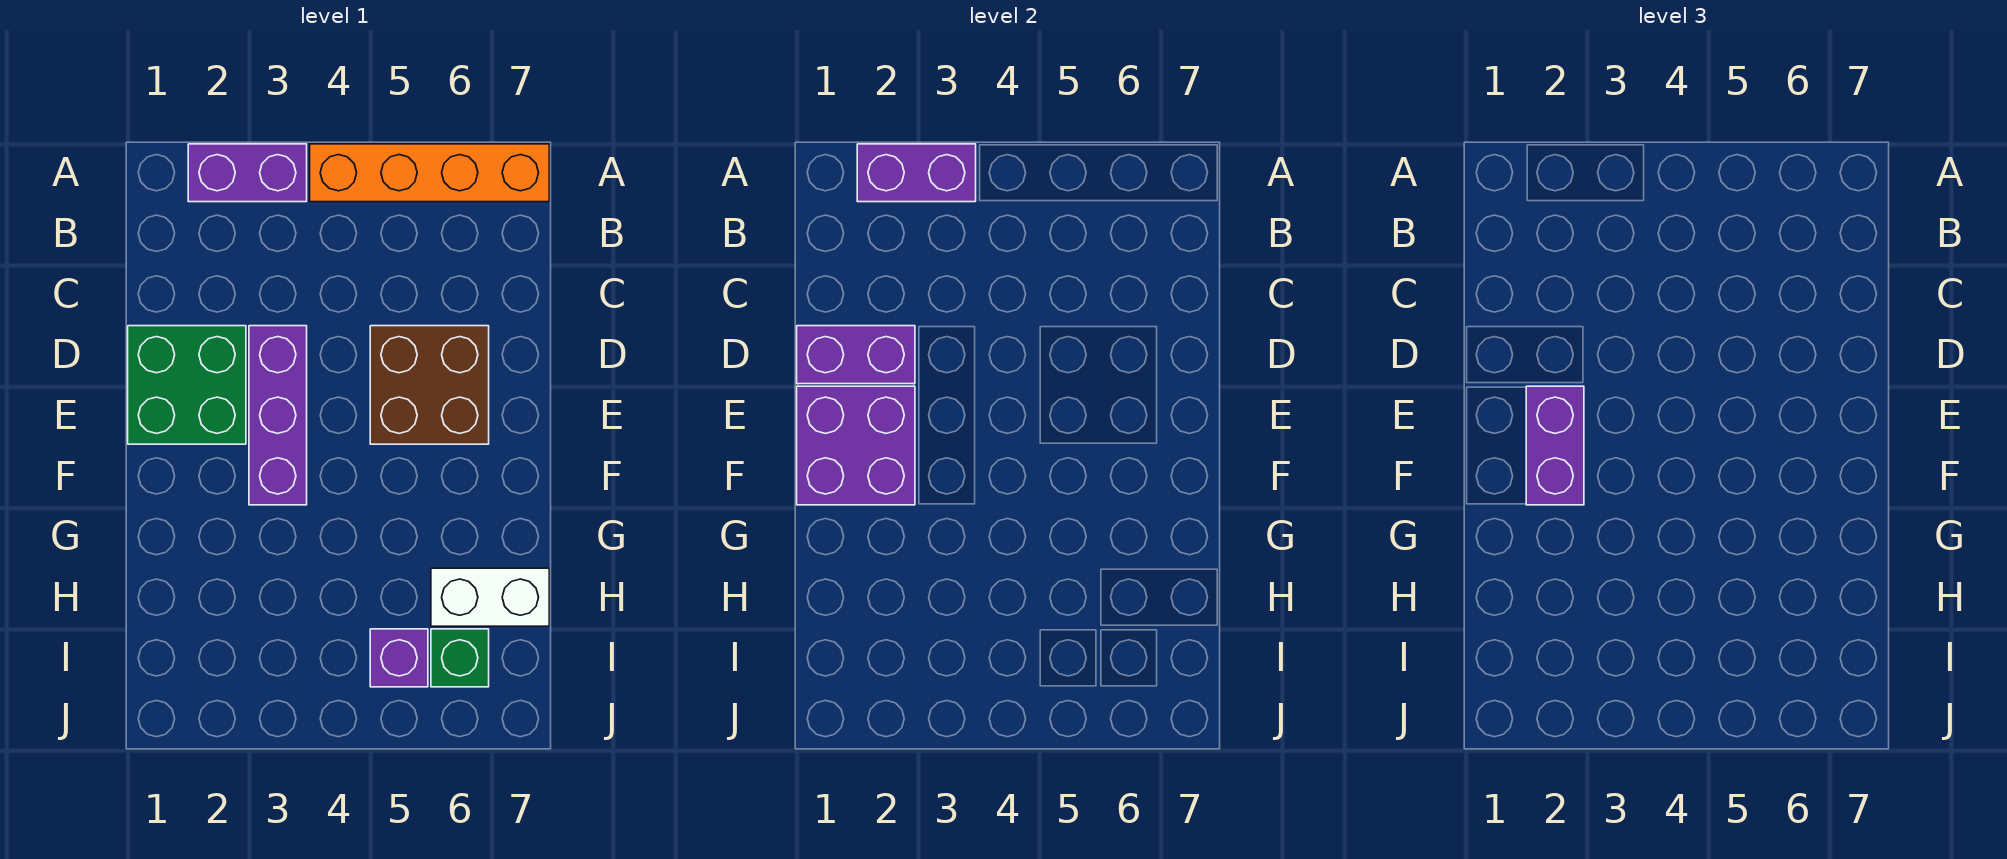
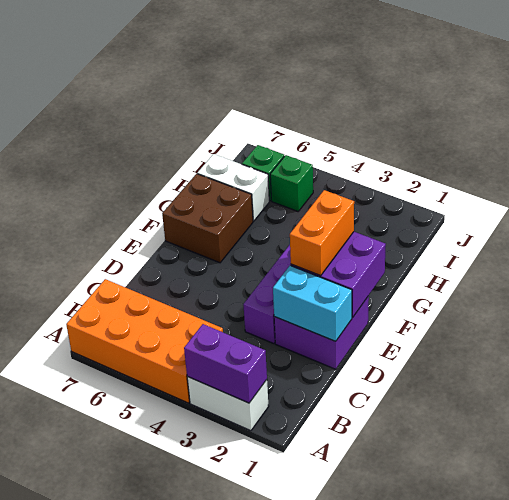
purple brick A2:A3 level 1 -> white brick A2:A3 level 1
orange brick A4:A7 level 1 -> orange brick A4:B7 level 1
green brick D1:E2 level 1 -> purple brick D1:E2 level 1
purple brick D1:D2 level 2 -> cyan brick D1:D2 level 2
brown brick D5:E6 level 1 -> brown brick F6:G7 level 1
purple brick E2:F2 level 3 -> orange brick E2:F2 level 3
purple brick I5 level 1 -> green brick I5 level 1

